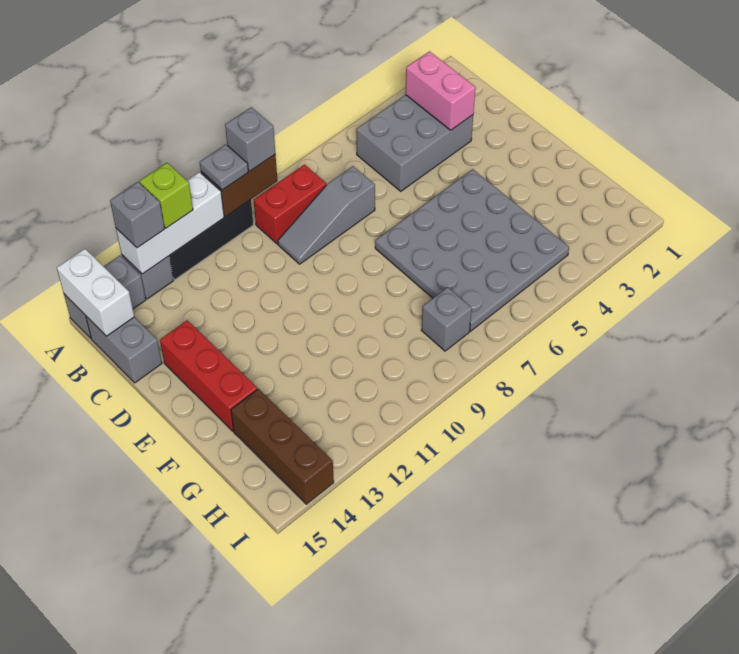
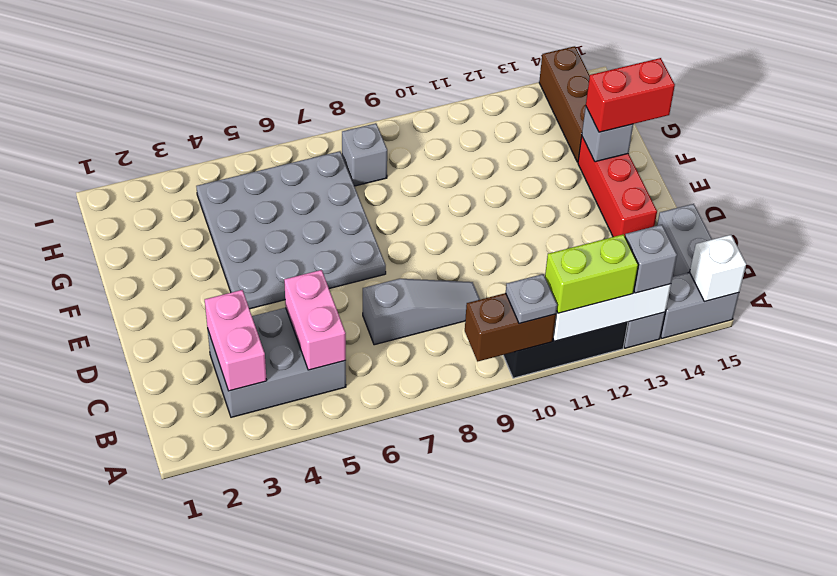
grey brick A9 level 3 -> grey brick F14 level 2
lime brick A12 level 3 -> lime brick A11:A12 level 3
white brick A15:B15 level 2 -> white brick A15 level 2
none -> pink brick B5:C5 level 2
red brick B8:B9 level 1 -> red brick F14:F15 level 3

